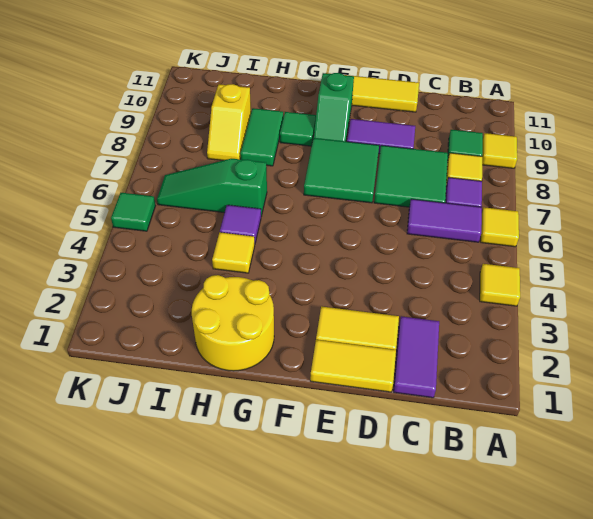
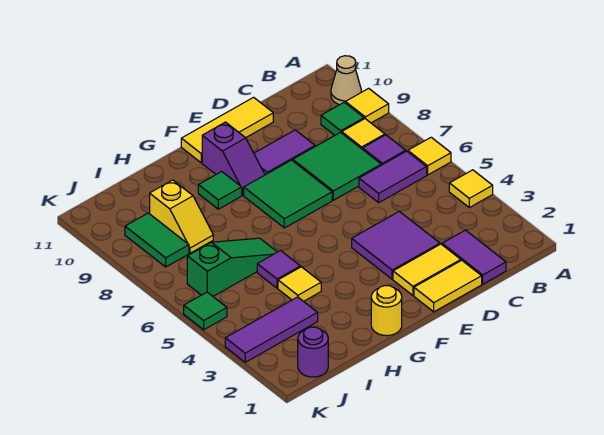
none -> tan cone A10 level 1
none -> purple tile D3:E4 level 1
green slope F9:F10 level 1 top 10 -> purple slope F9:F10 level 1 top 10
yellow round brick G1:H2 level 1 -> yellow round brick G1 level 1
green slope H6:J6 level 1 top H -> green slope H6:J6 level 1 top J
green tile H8:H9 level 1 -> green tile J8:J9 level 1
none -> purple tile I3:K3 level 1
none -> purple round brick J1 level 1

